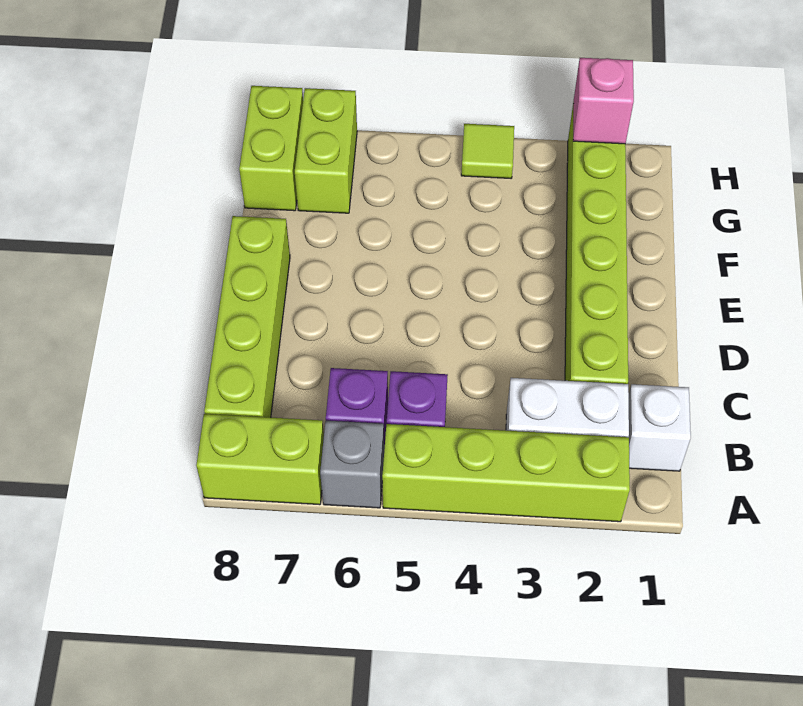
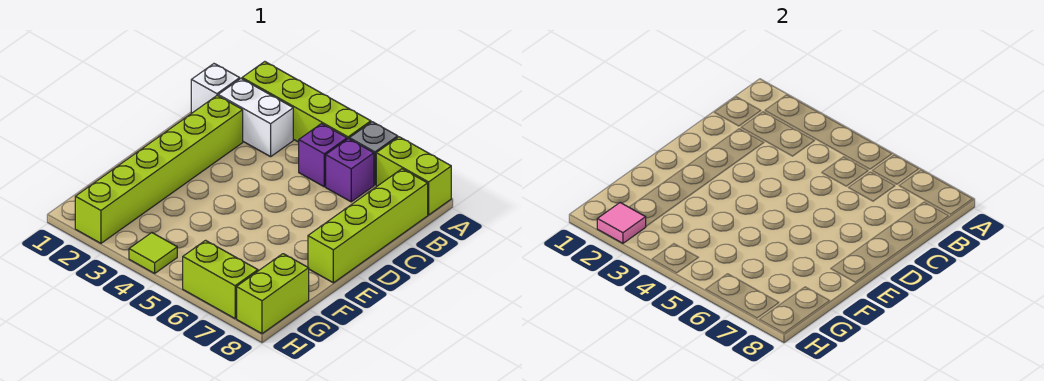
lime brick G7:H7 level 1 -> lime brick H6:H7 level 1
pink brick H2 level 2 -> pink tile H2 level 2

